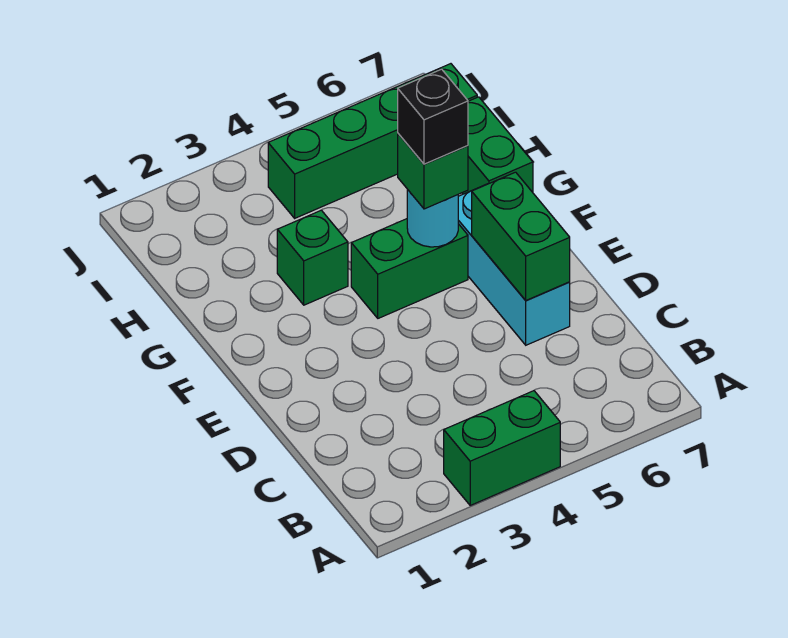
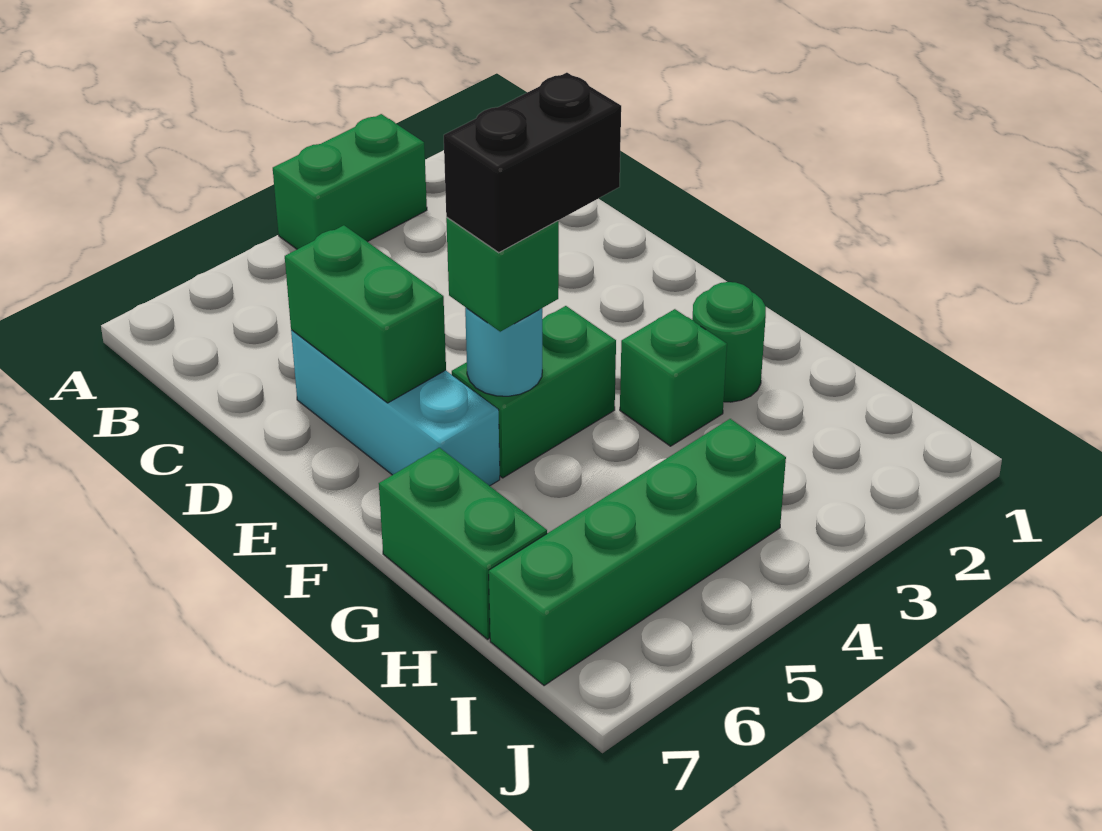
black brick F5 level 4 -> black brick F4:F5 level 4
none -> green round brick G2 level 1

